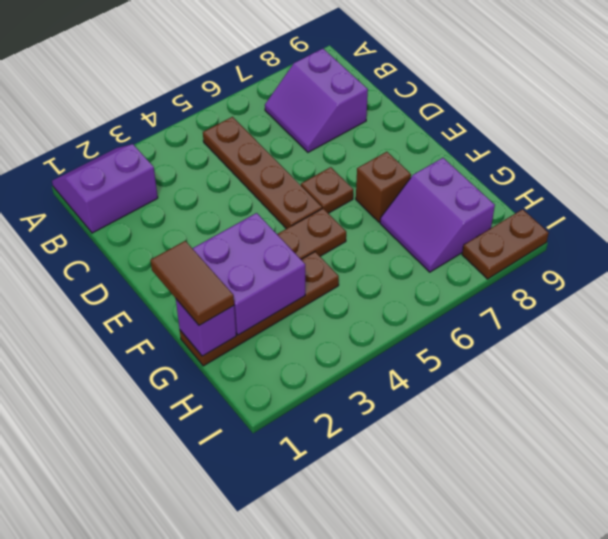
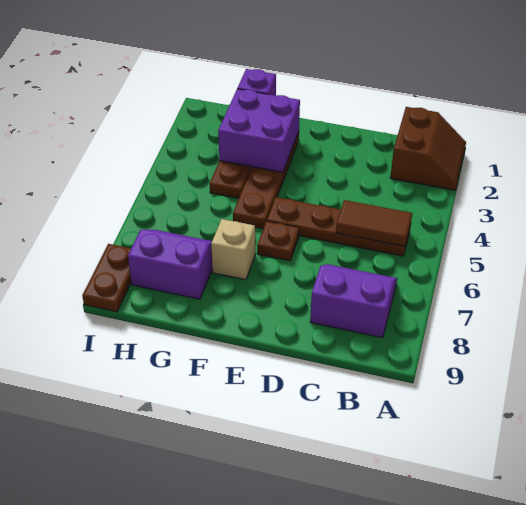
purple slope A1:B2 level 1 top B -> brown slope A1:B2 level 1 top B
brown tile F1:G1 level 3 -> brown tile B5:C5 level 2
brown brick F7 level 1 -> tan brick F7 level 1

